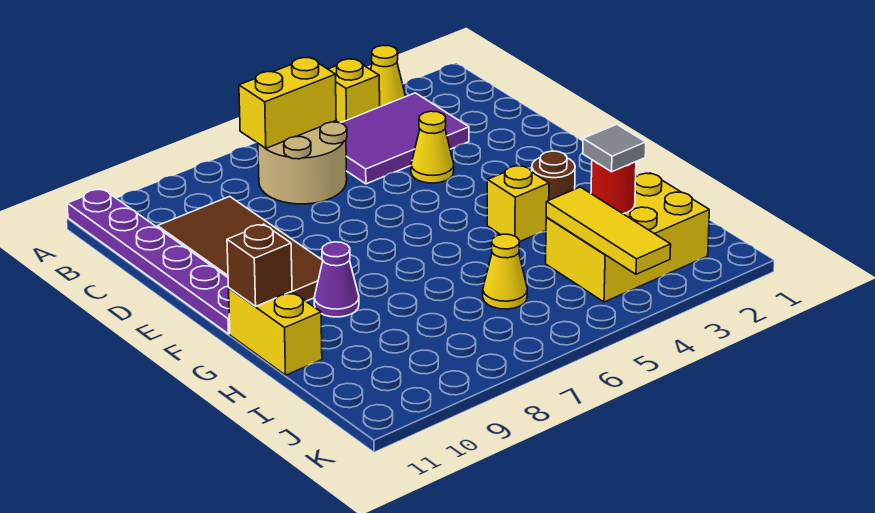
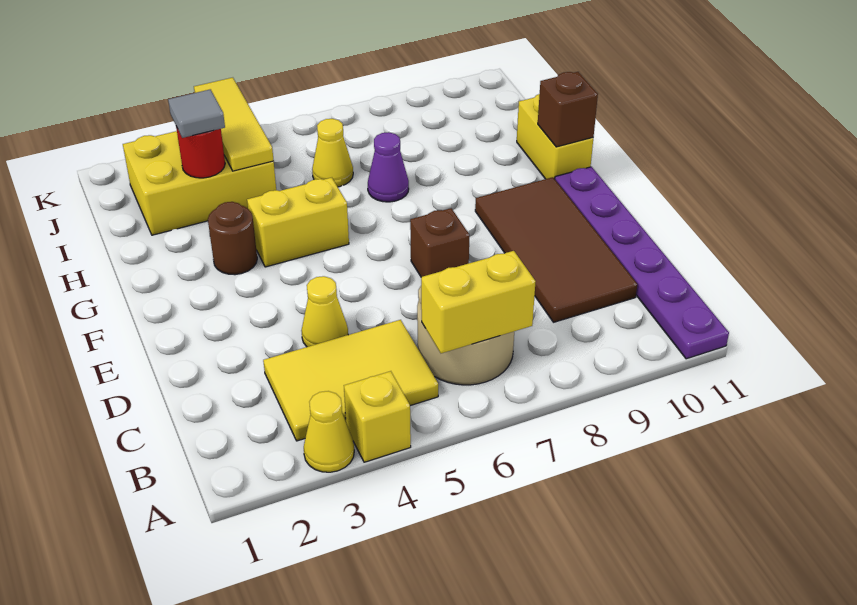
purple tile B3:C5 level 1 -> yellow tile B3:C5 level 1
none -> brown brick E7 level 1
yellow brick G4 level 1 -> yellow brick G4:G5 level 1
purple cone G9 level 1 -> purple cone H7 level 1

